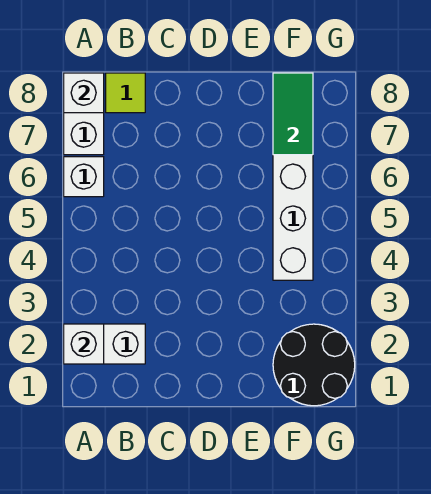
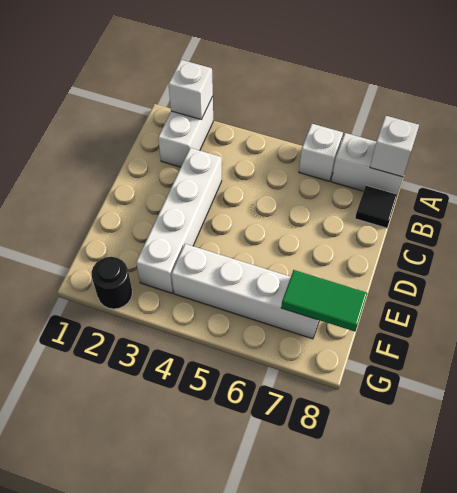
lime tile B8 level 1 -> black tile B8 level 1
none -> white brick C3:F3 level 1
black round brick F1:G2 level 1 -> black round brick G2 level 1

